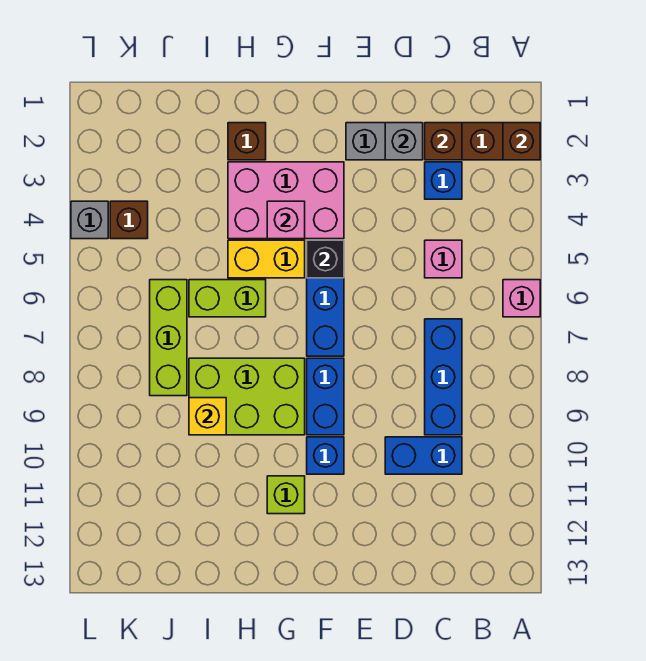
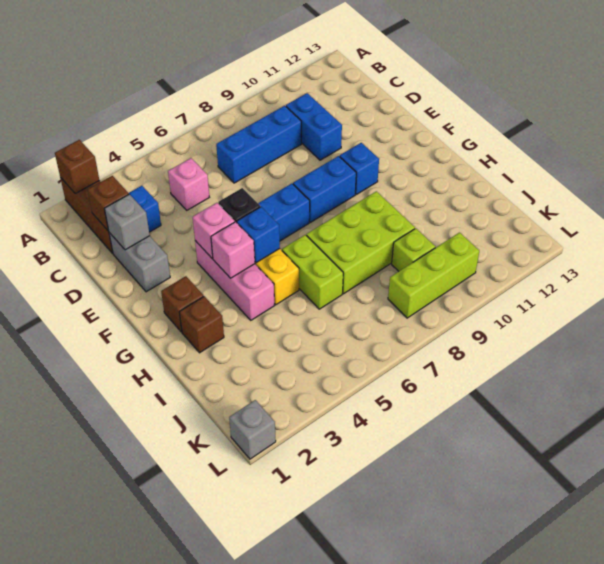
pink brick A6 level 1 -> pink brick F4 level 2
pink brick F3:H4 level 1 -> pink brick F4:H4 level 1
none -> blue brick G5 level 2
lime brick G8:I9 level 1 -> lime brick H7:I9 level 1
lime brick G11 level 1 -> lime brick J9 level 1
yellow brick I9 level 2 -> none
lime brick J6:J8 level 1 -> lime brick K8:K10 level 1
brown brick K4 level 1 -> brown brick G2 level 1
grey brick L4 level 1 -> grey brick L1 level 1

